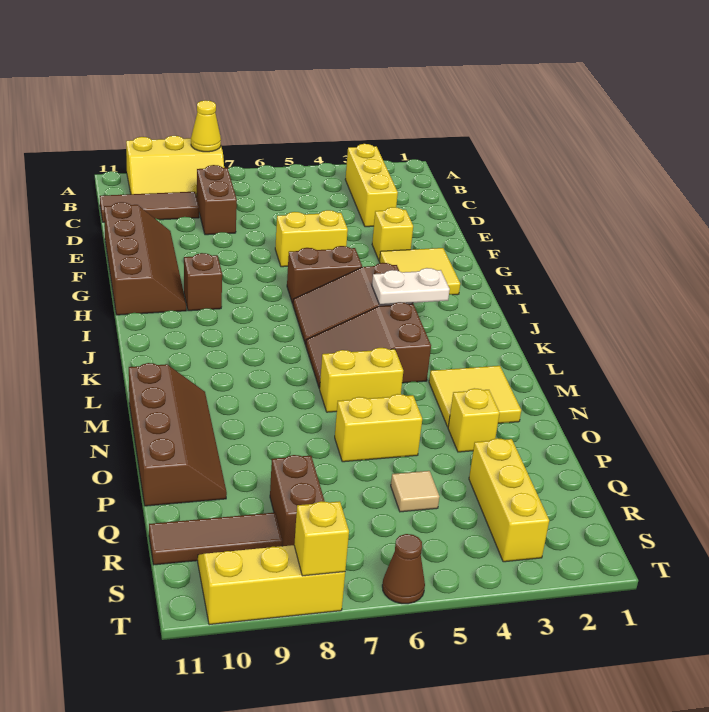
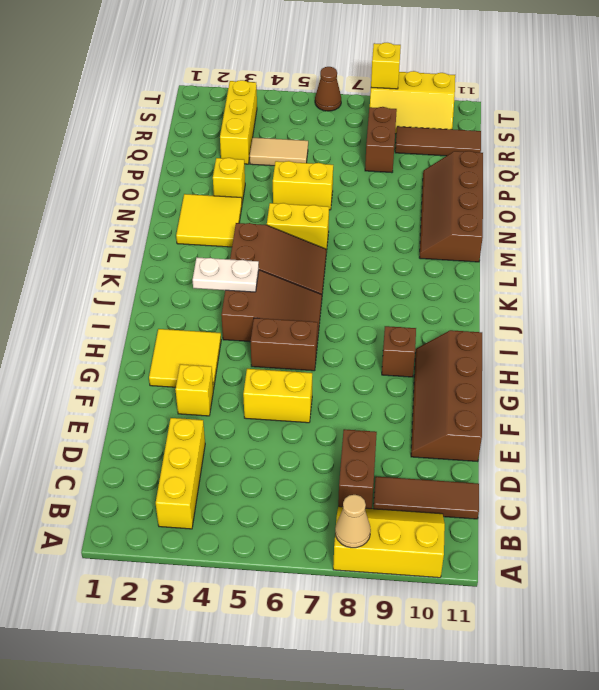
yellow cone A8 level 2 -> tan cone A8 level 2
tan tile Q5 level 1 -> tan tile Q4:Q5 level 1

